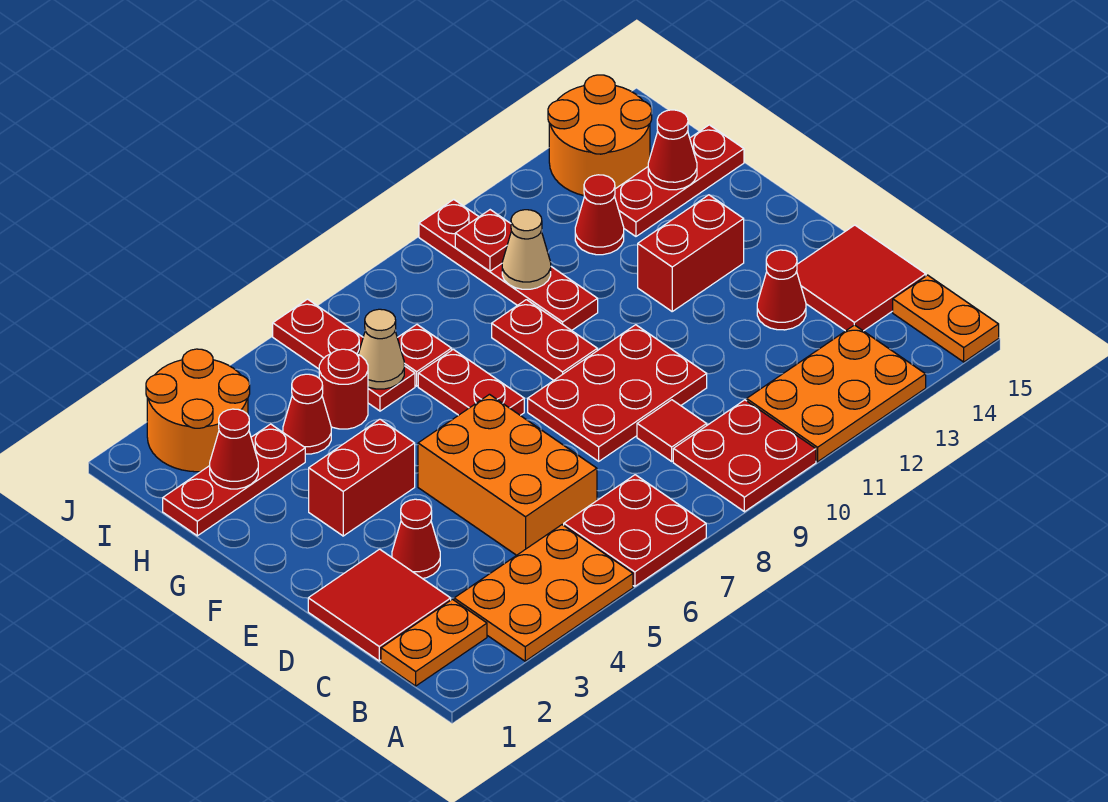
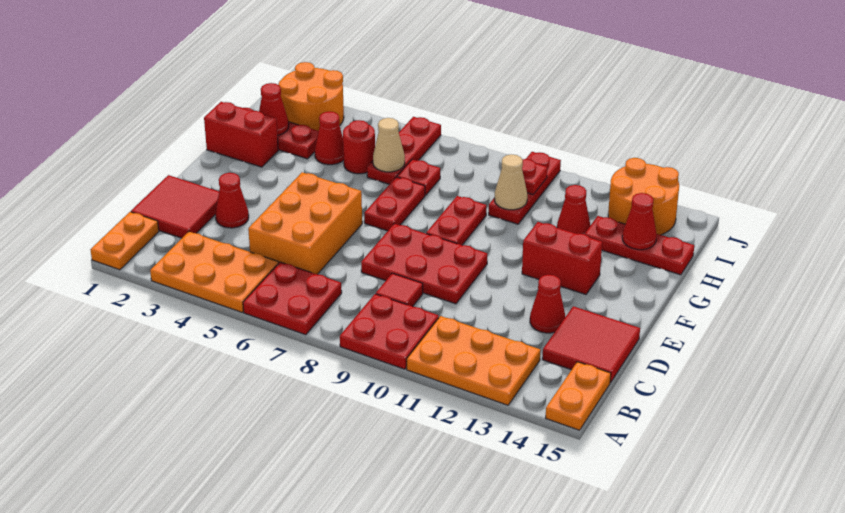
orange plate B1:B2 level 1 -> orange plate A1:B1 level 1
red brick F3:F4 level 1 -> red brick G1:G2 level 1
red plate G10:J10 level 1 -> red plate H10:J10 level 1

